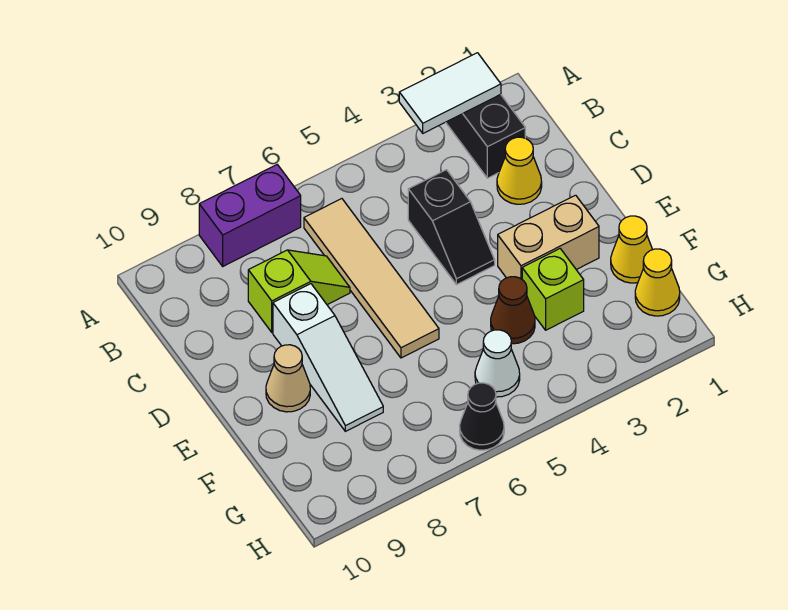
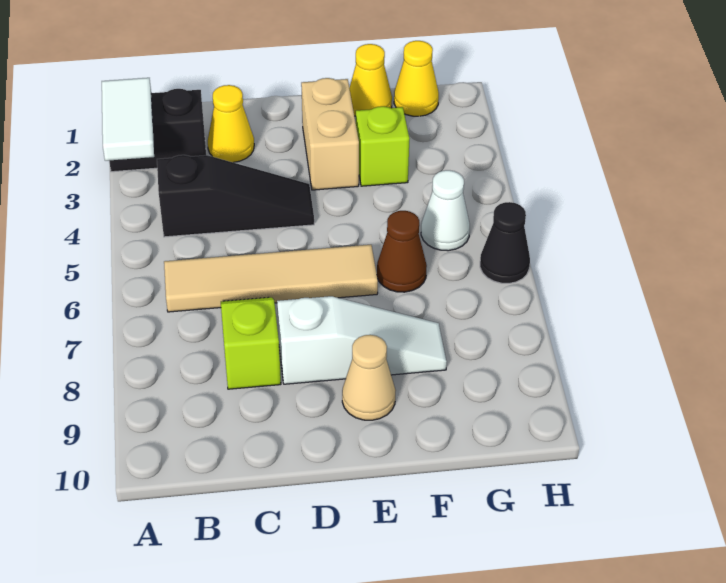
purple brick A7:A8 level 1 -> none
black slope C4:D4 level 1 top C -> black slope B4:D4 level 1 top B
brown cone F4 level 1 -> brown cone F6 level 1

